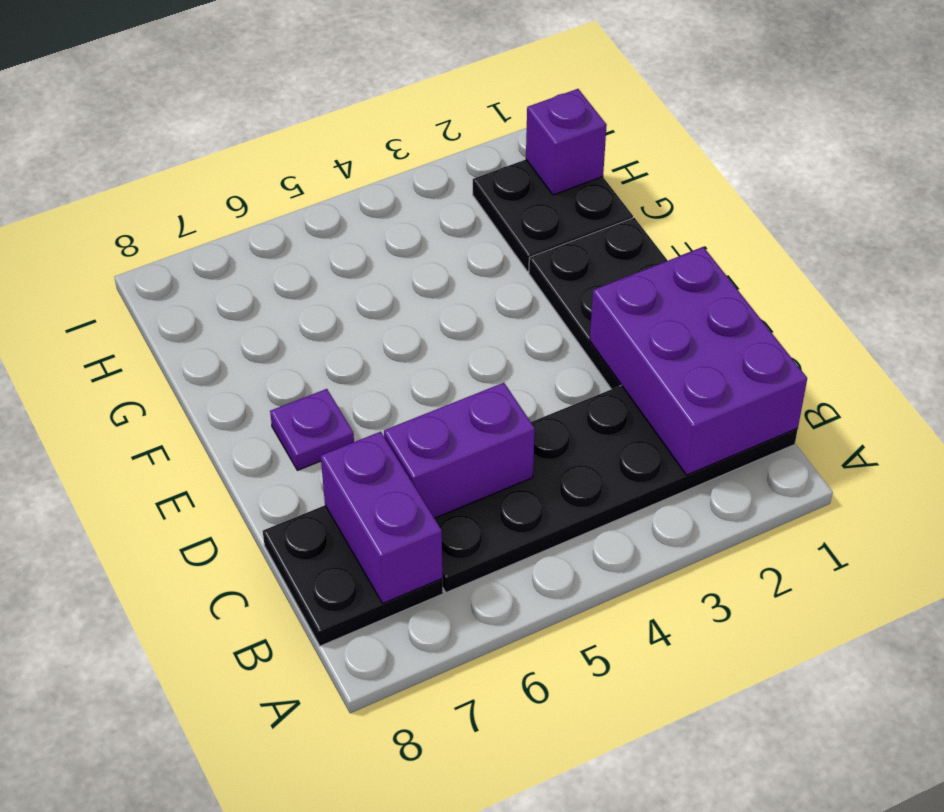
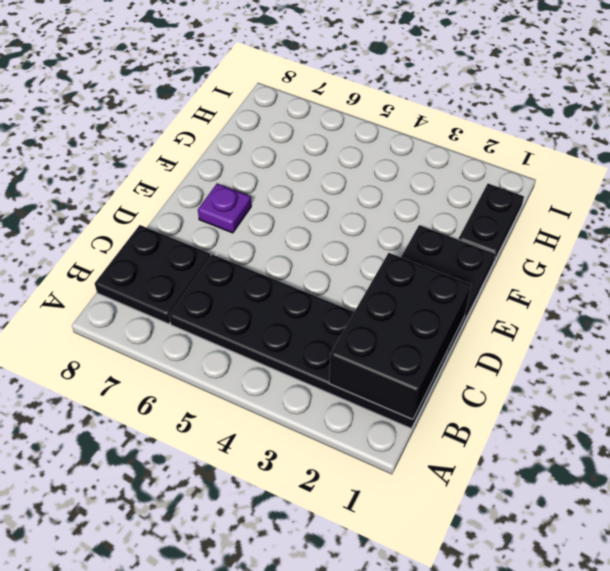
purple brick B1:D2 level 2 -> black brick B1:D2 level 2
purple brick B7:C7 level 2 -> none
purple brick C5:C6 level 2 -> none
black plate G1:H2 level 1 -> black plate G1:H1 level 1
purple brick H1 level 2 -> none

